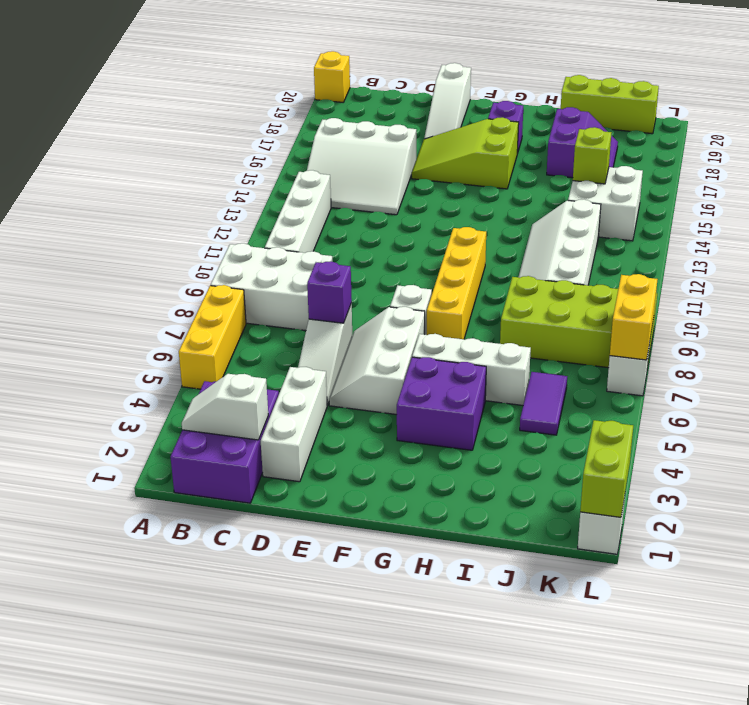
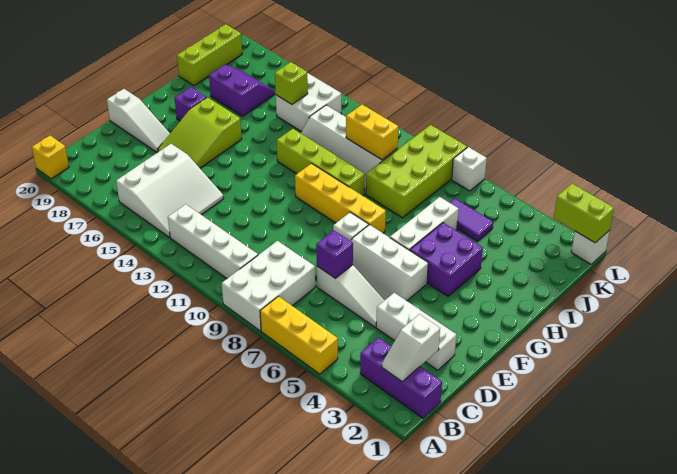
purple brick B1:C3 level 1 -> purple brick B1:B3 level 1
none -> lime brick H10:H13 level 1
yellow brick L7:L8 level 2 -> yellow brick J10:J11 level 2

